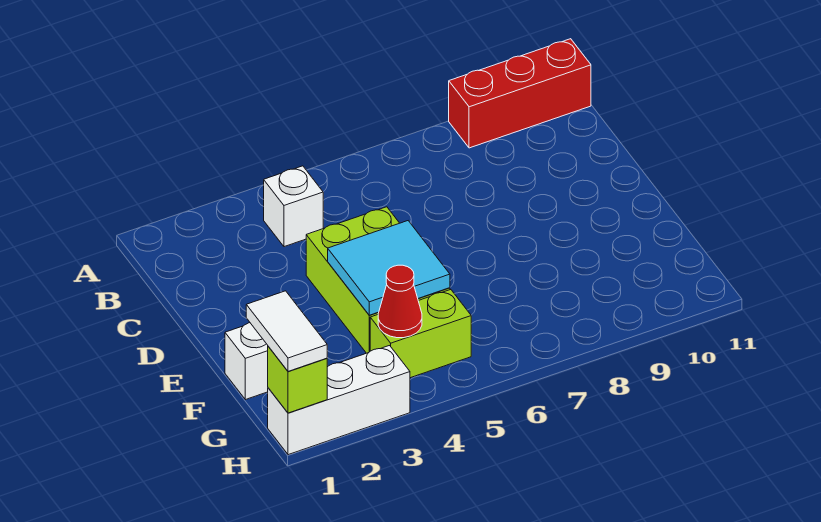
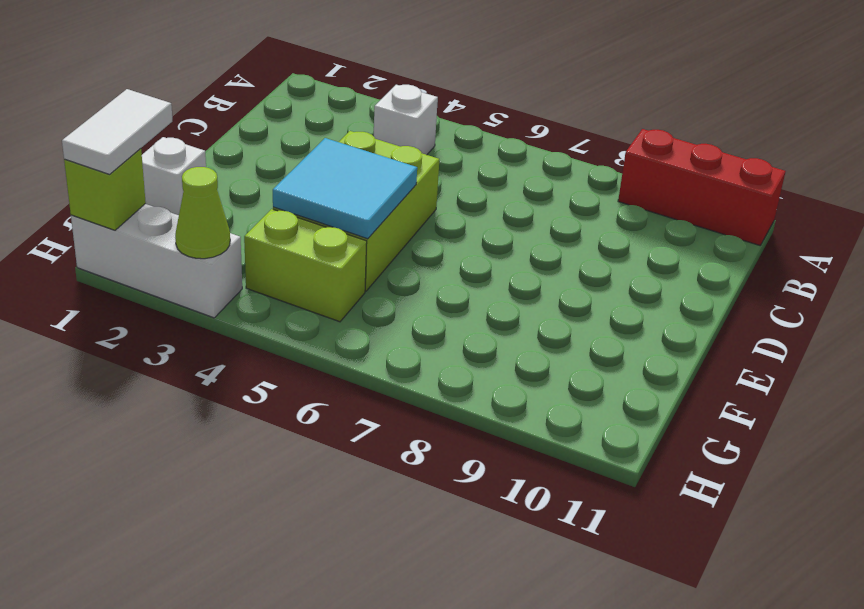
red cone G4 level 2 -> none
none -> lime cone H3 level 2

